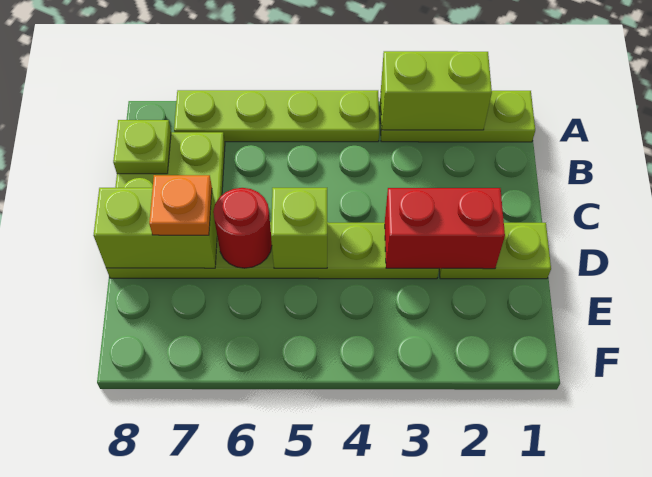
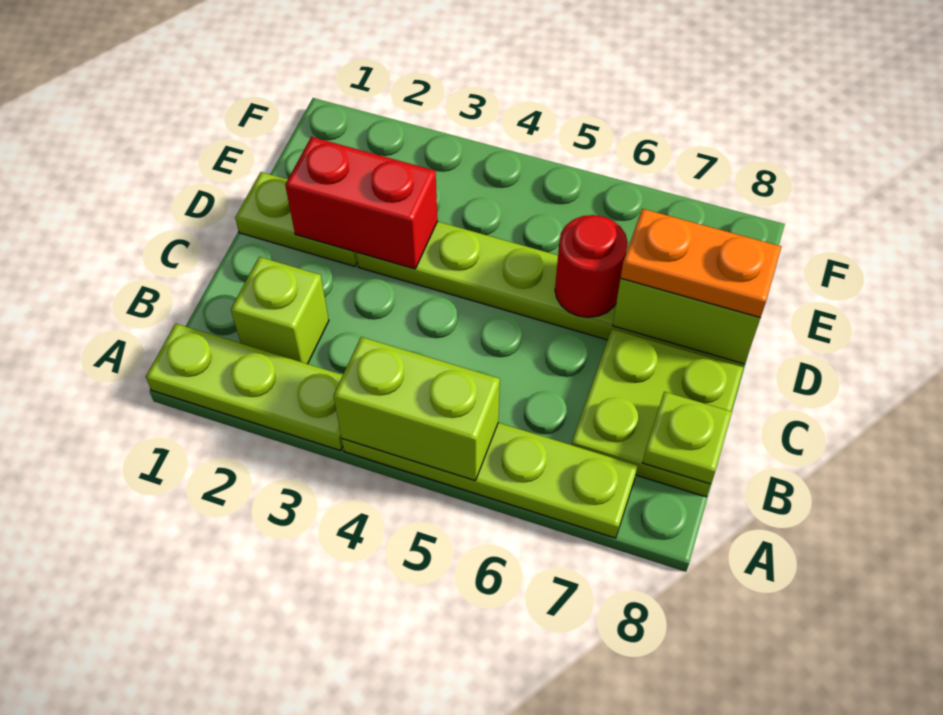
lime brick A2:A3 level 2 -> lime brick A4:A5 level 2
lime brick D5 level 2 -> lime brick B2 level 1
orange plate D7 level 3 -> orange plate D7:D8 level 3

